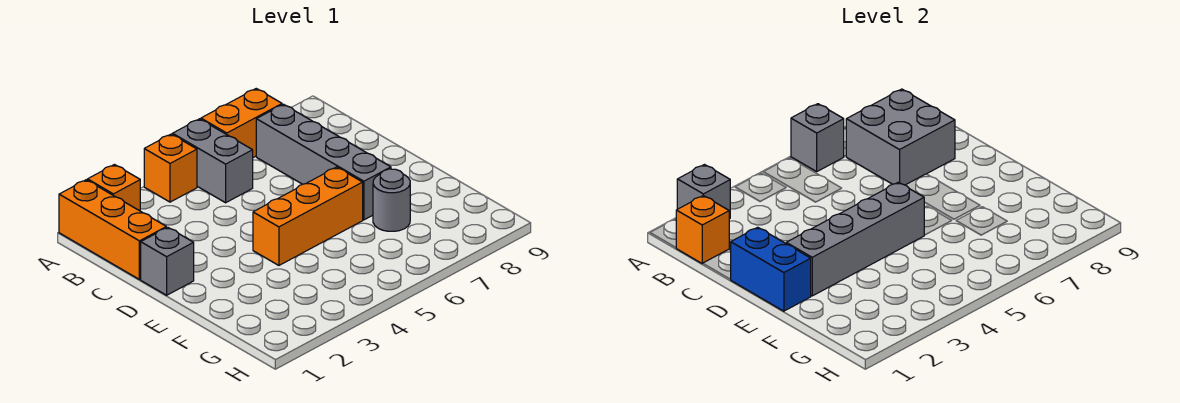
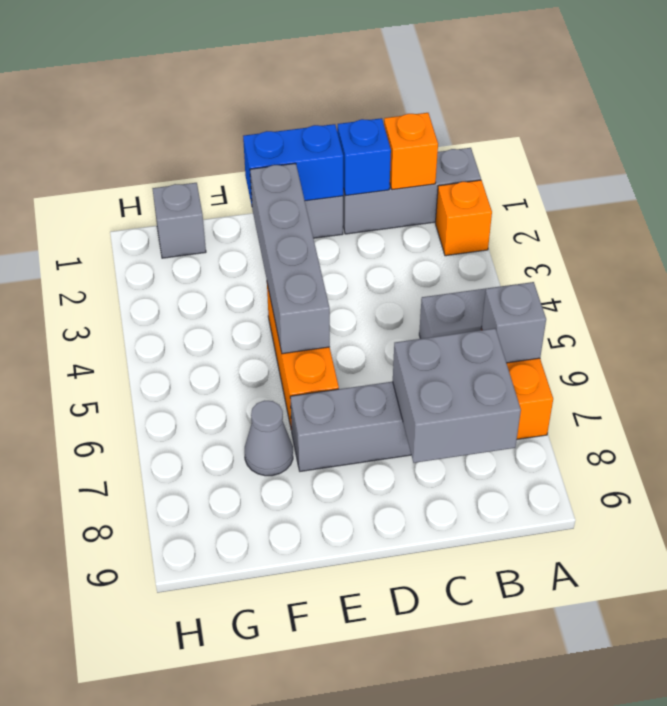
orange brick A1:C1 level 1 -> grey brick A1:C1 level 1
grey brick A2 level 2 -> grey brick G1 level 1
orange brick A4 level 1 -> none
none -> blue brick C1 level 2
grey round brick F7 level 1 -> grey cone F7 level 1

